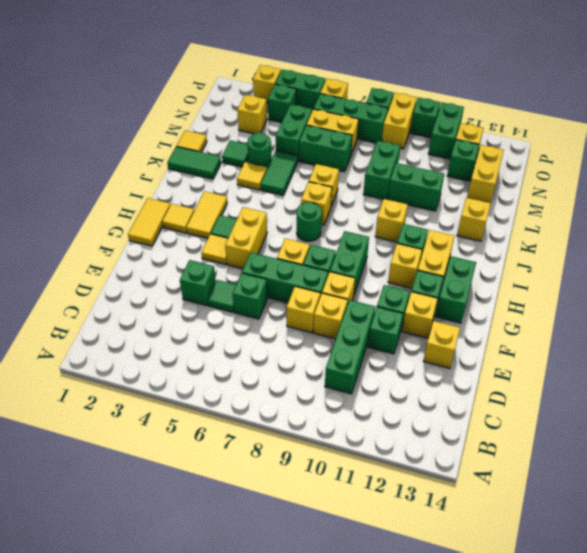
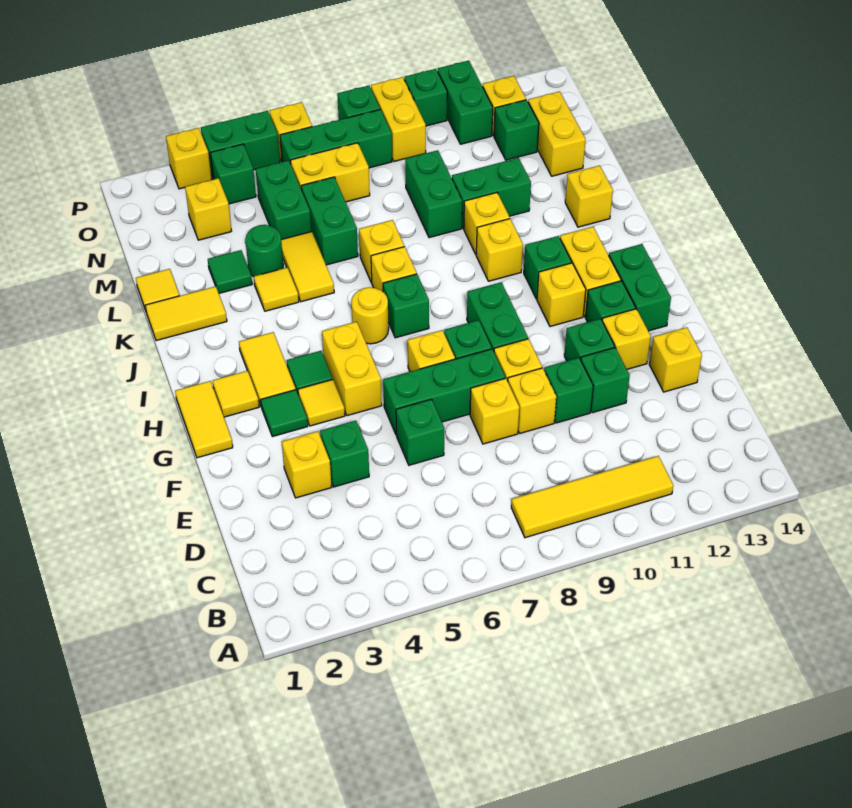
none -> yellow tile B8:B11 level 1
green brick C10:E10 level 1 -> green brick E10 level 1
none -> yellow brick E3 level 1
green tile E5 level 1 -> green tile G3 level 1
none -> yellow round brick I6 level 1
green round brick I7 level 1 -> green brick I7 level 1
green tile K1:K2 level 1 -> yellow tile K1:K2 level 1
green tile K5:L5 level 1 -> yellow tile K5:L5 level 1
none -> yellow brick K10 level 1
green brick M6:M7 level 1 -> green brick L6:M6 level 1

